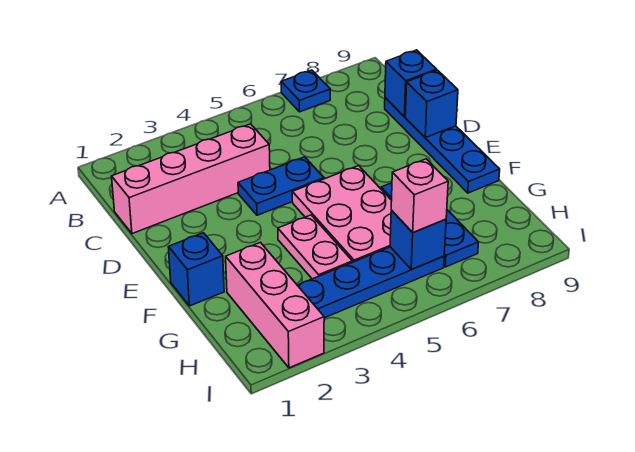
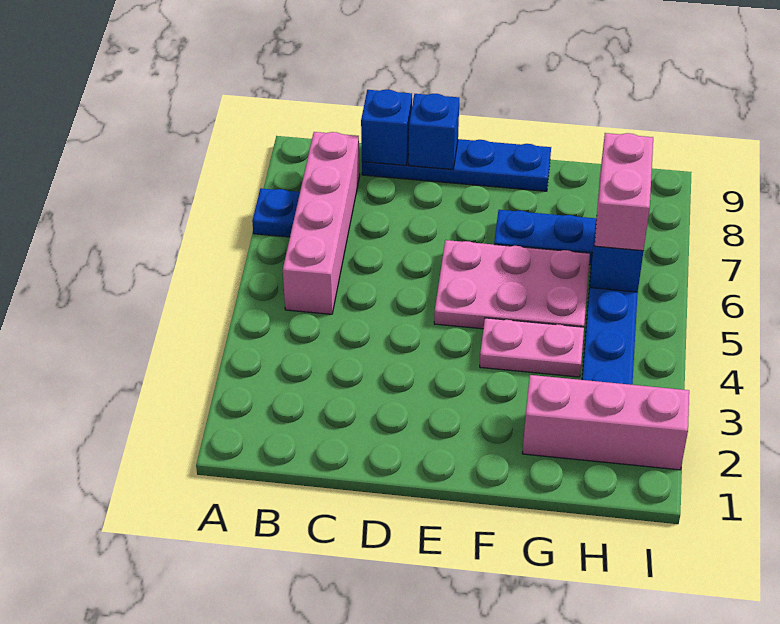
pink brick C1:C4 level 1 -> pink brick B5:B8 level 1
blue plate D4:D5 level 1 -> none
blue brick F1 level 1 -> none
pink brick H6 level 3 -> pink brick H6:H7 level 3

